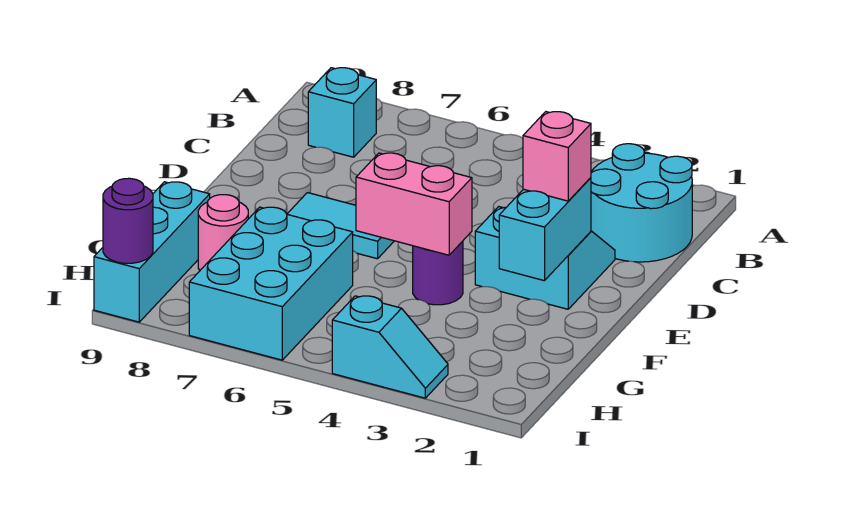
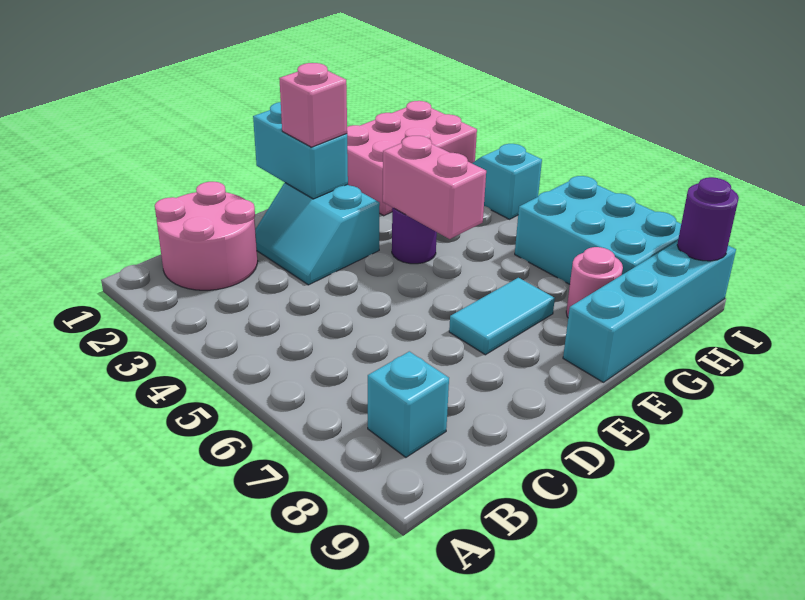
cyan round brick B1:C2 level 1 -> pink round brick B1:C2 level 1
cyan brick E2:F2 level 2 -> cyan brick E1:E2 level 2
cyan tile E6:E7 level 1 -> cyan tile E7:F7 level 1
none -> pink brick G1:I2 level 1
cyan brick G6:I7 level 1 -> cyan brick H6:I8 level 1
cyan brick G9:I9 level 1 -> cyan brick F9:I9 level 1

